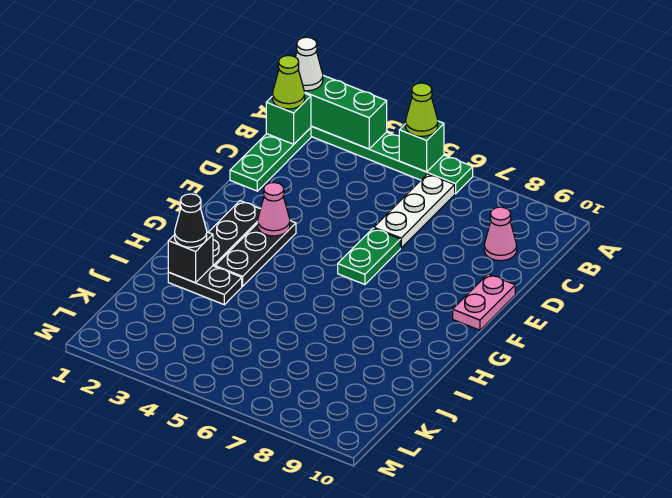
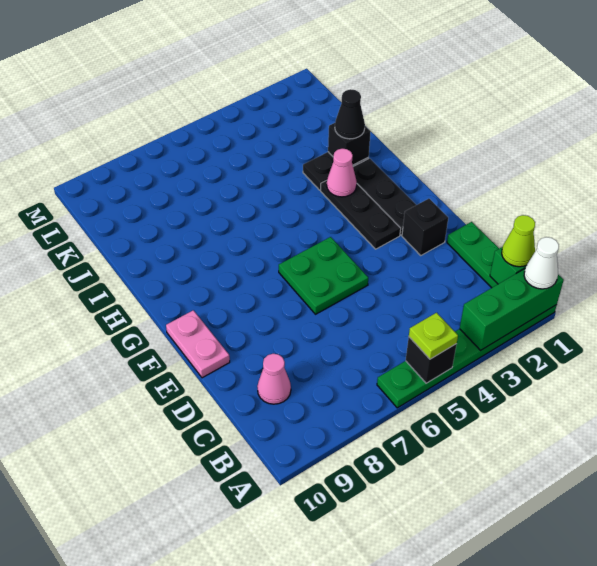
green brick A5 level 2 -> black brick A5 level 2
lime cone A5 level 3 -> lime plate A5 level 3
white plate B6:D6 level 1 -> none
none -> black brick E2 level 1
green plate E6:F6 level 1 -> green plate E5:F6 level 1
pink cone F3 level 2 -> pink cone H3 level 2

